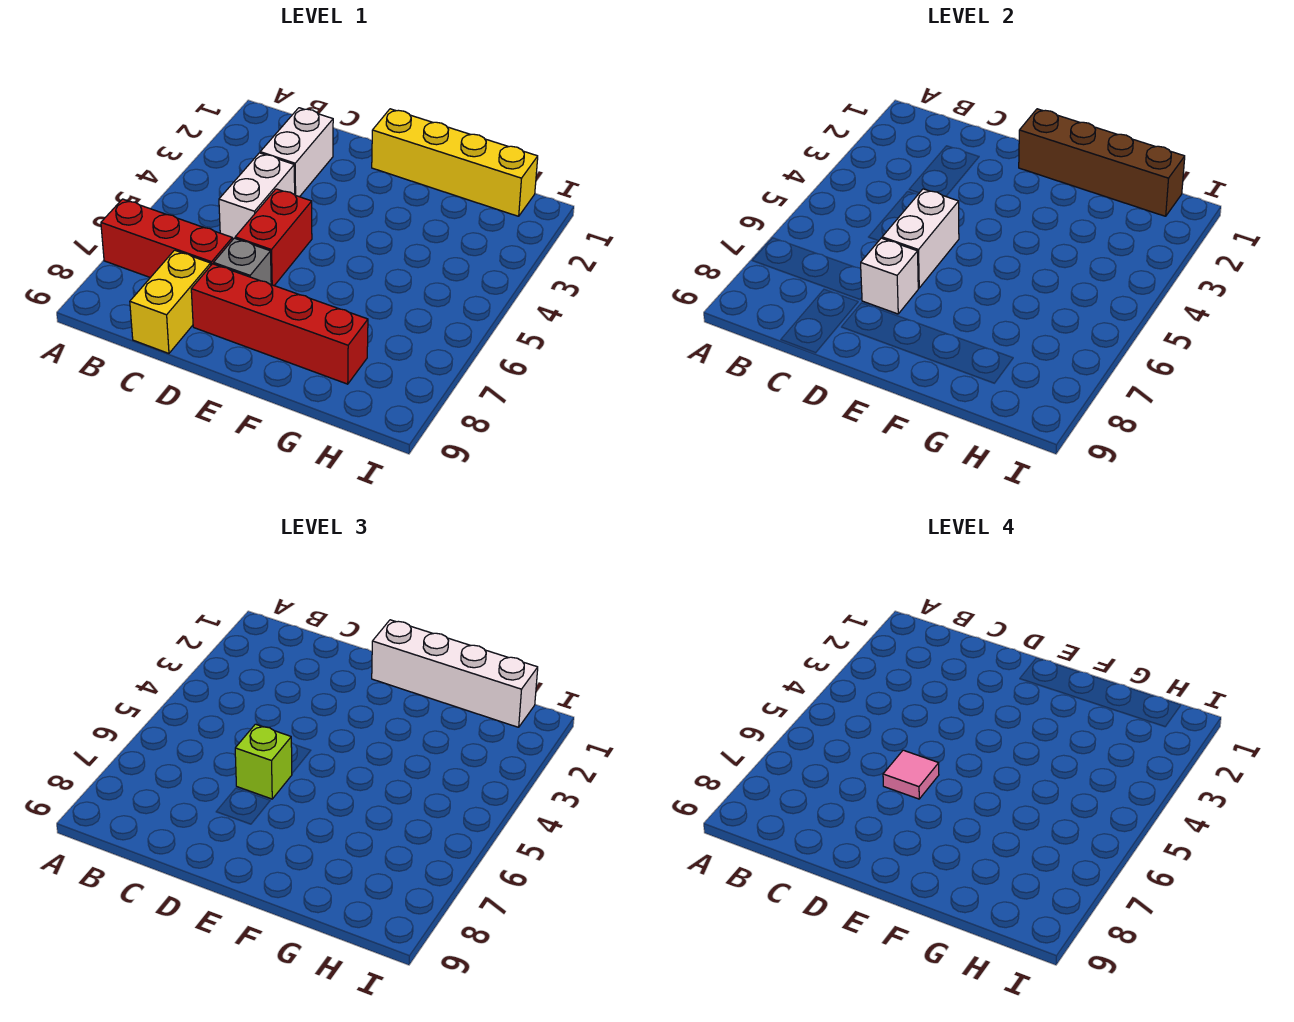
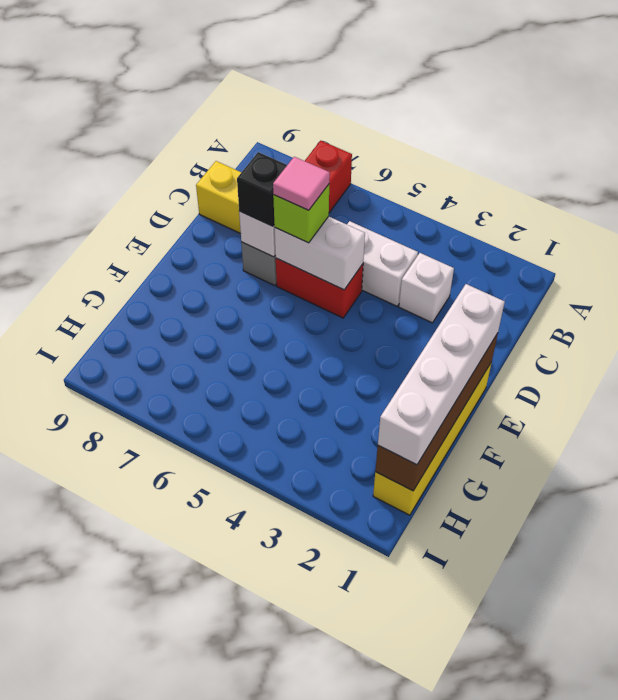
white brick C2:C3 level 1 -> white brick C3 level 1
none -> black brick D7 level 3
red brick D8:G8 level 1 -> none

